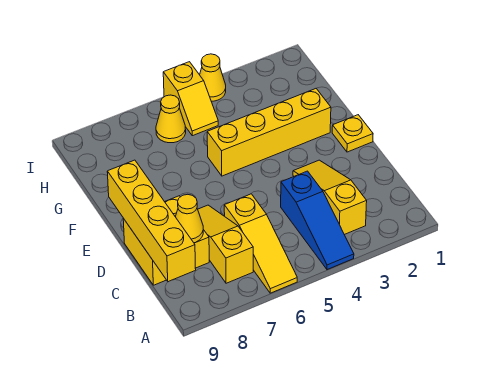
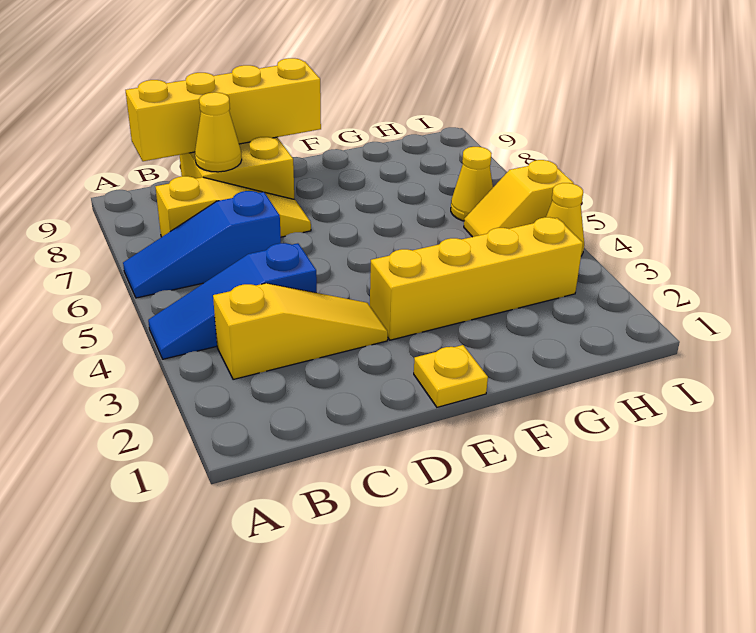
yellow slope A6:C6 level 1 top C -> blue slope A6:C6 level 1 top C
yellow brick F2:F5 level 1 -> yellow brick E3:H3 level 1

